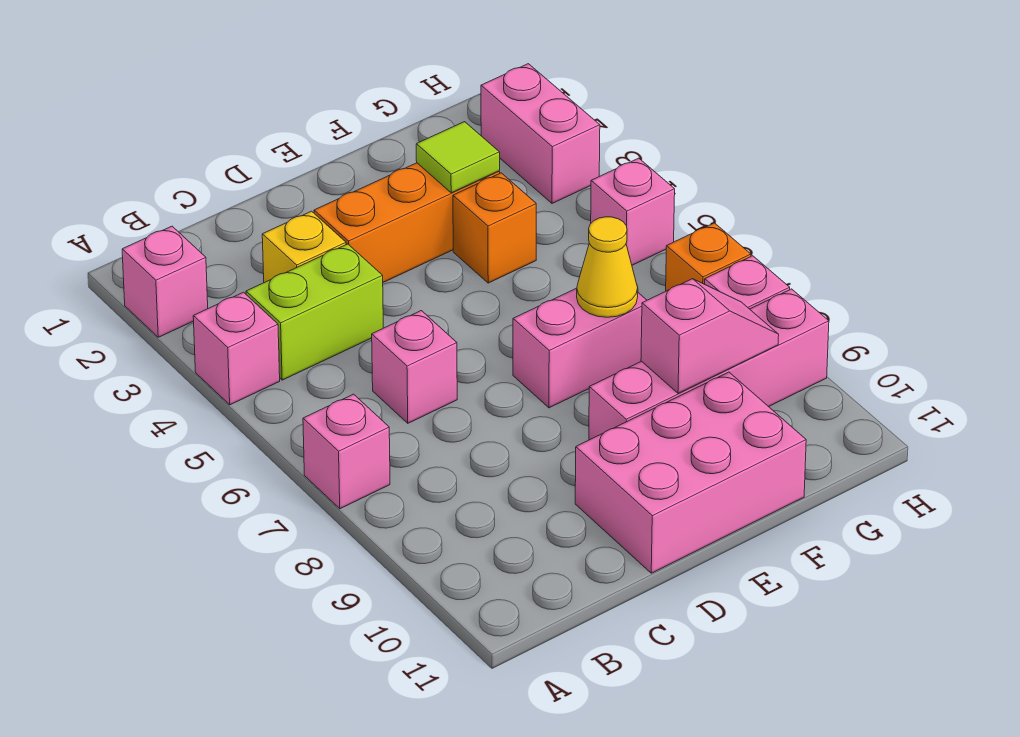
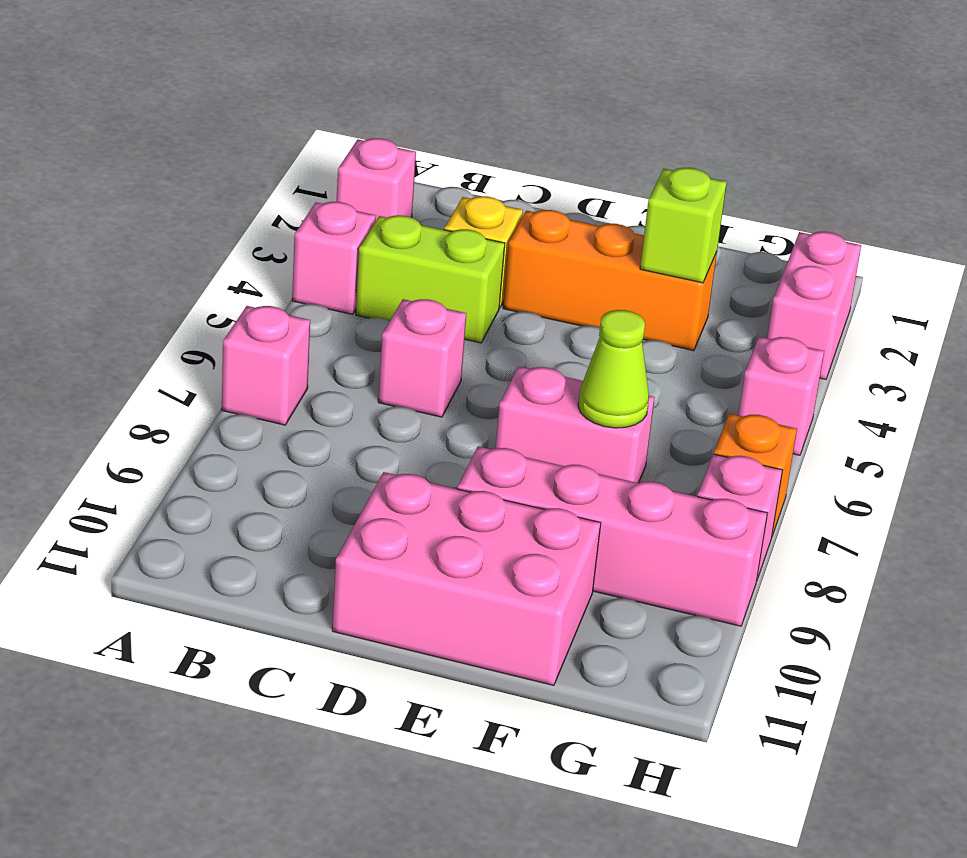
lime tile F3 level 2 -> lime brick F3 level 2
orange brick F4 level 1 -> none
yellow cone F7 level 2 -> lime cone F7 level 2
pink slope F9:G9 level 2 top F -> none

